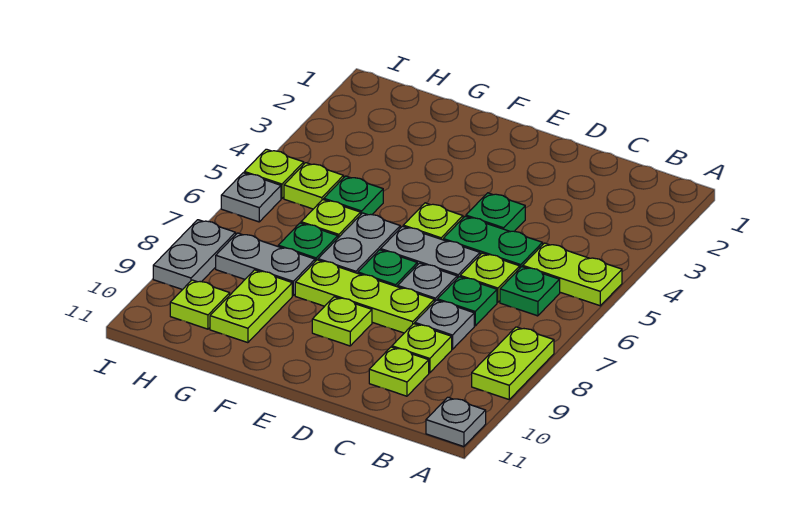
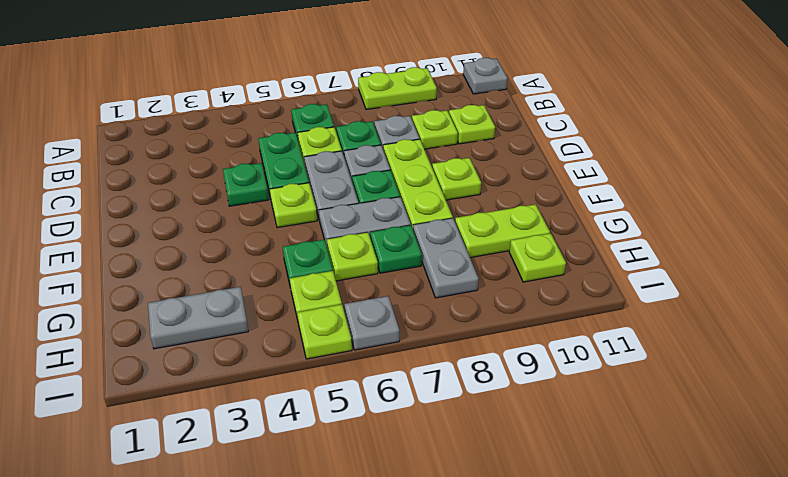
lime plate A5:B5 level 1 -> none
grey plate I8:I9 level 1 -> grey plate H2:H3 level 1

